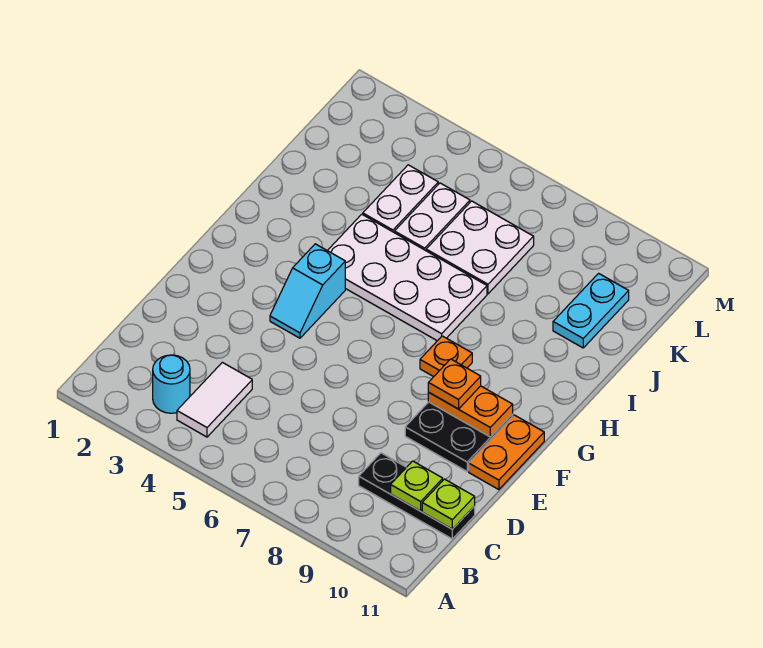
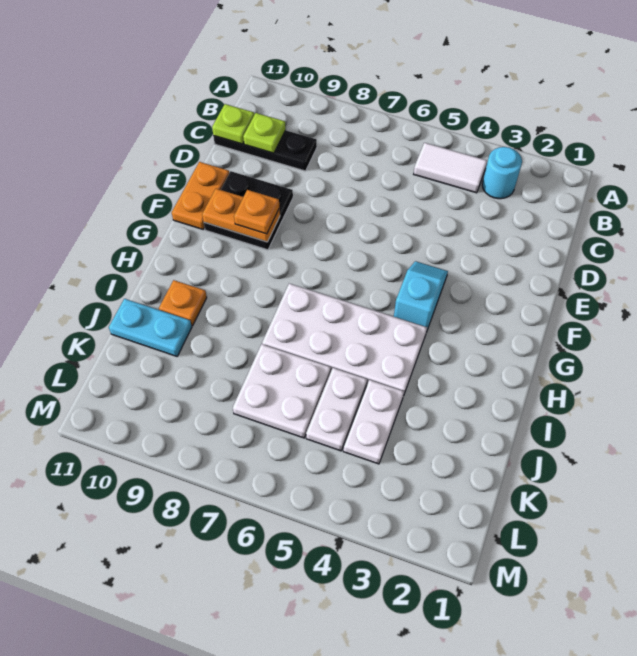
white tile B4:C4 level 1 -> white tile B4:B5 level 1
orange plate G8 level 1 -> orange plate I10 level 1
cyan plate J10:K10 level 1 -> cyan plate J10:J11 level 1

